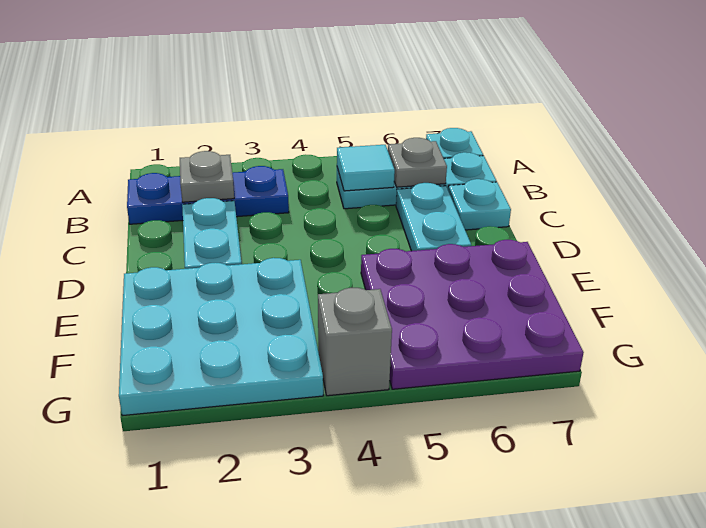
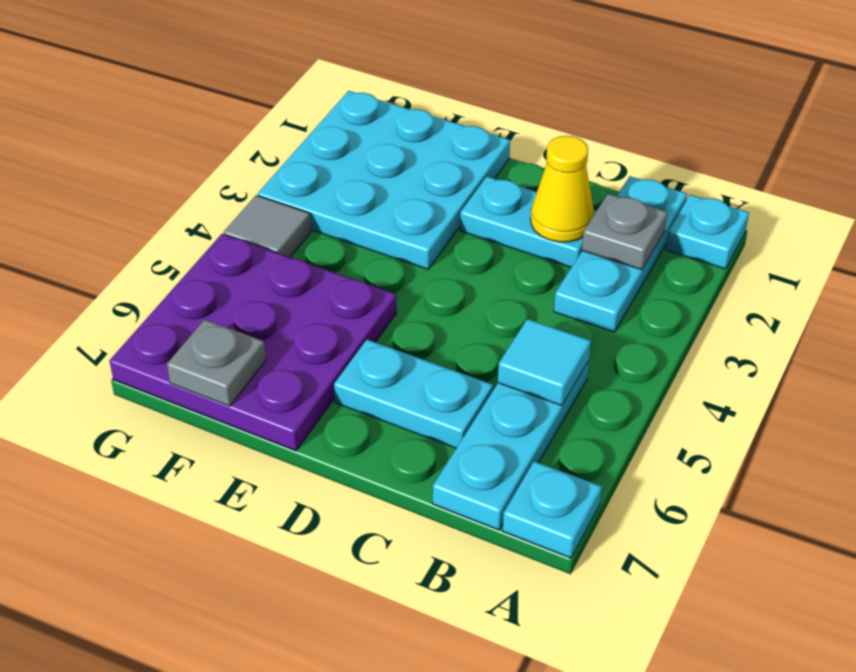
blue plate B1:B3 level 1 -> cyan plate B1:B3 level 1
grey plate B6 level 2 -> grey plate F7 level 2
none -> yellow cone C2 level 2
cyan plate C7 level 1 -> cyan plate A1 level 1
grey brick G4 level 1 -> grey tile G4 level 1

